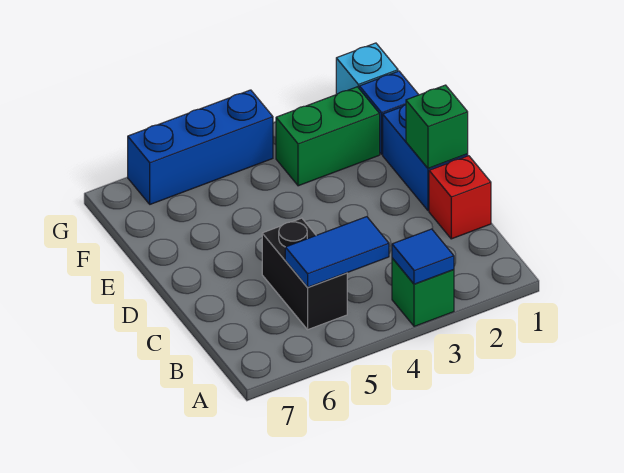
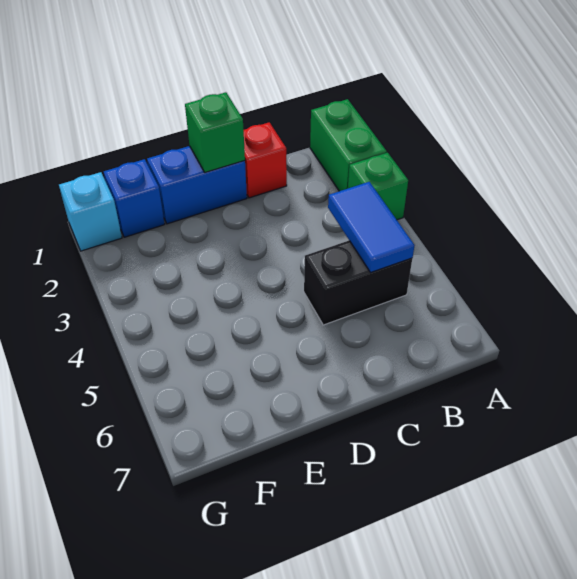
blue tile A3 level 2 -> none
green brick F2:F3 level 1 -> green brick A1:A2 level 1
blue brick G4:G6 level 1 -> none

